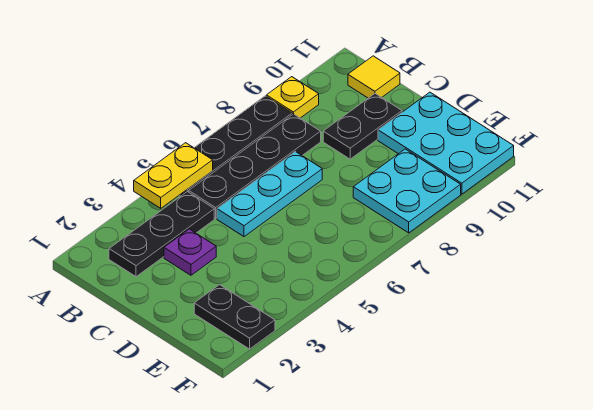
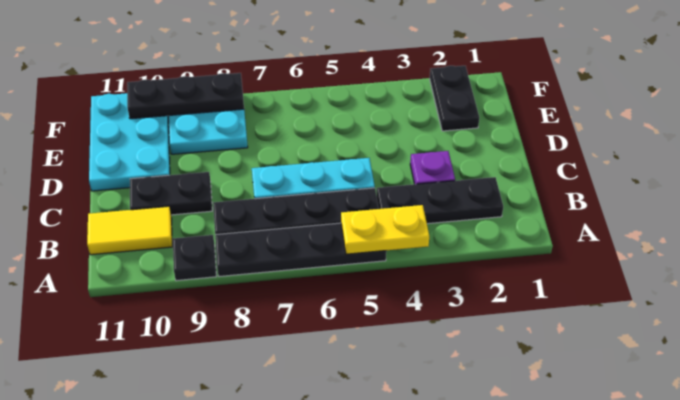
yellow plate A9 level 1 -> black plate A9 level 1
yellow tile B11 level 1 -> yellow tile B10:B11 level 1
none -> black plate F8:F10 level 2

